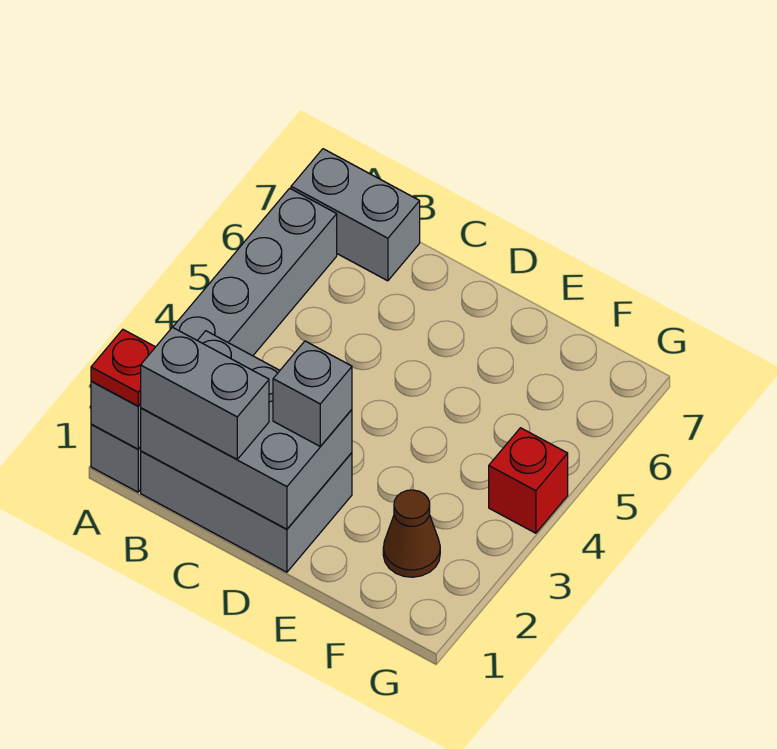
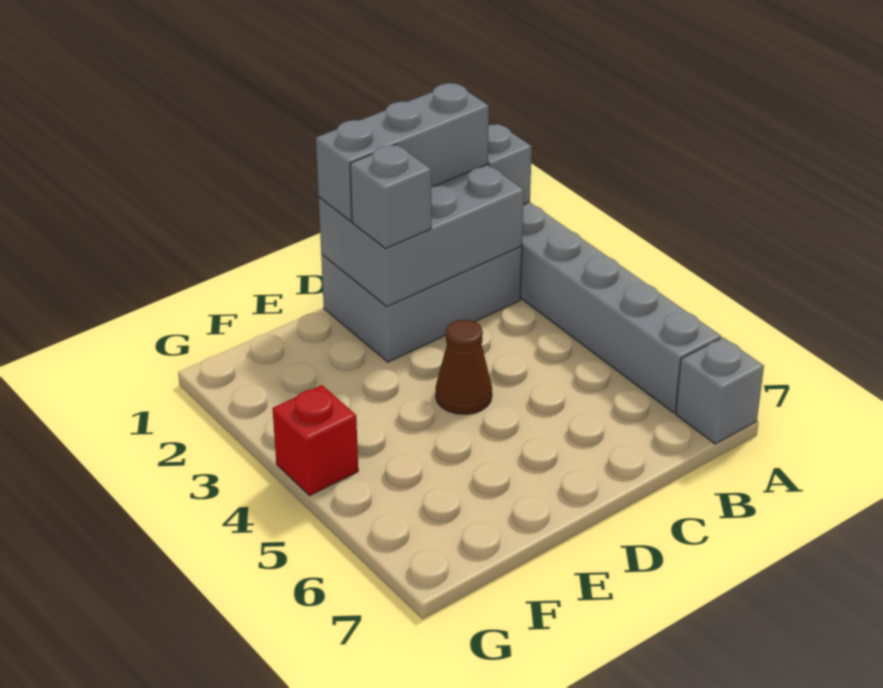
red plate A1 level 3 -> none
grey brick A7:B7 level 1 -> grey brick A7 level 1
grey brick B1:C1 level 3 -> grey brick B1:D1 level 3
brown cone F2 level 1 -> brown cone D4 level 1

